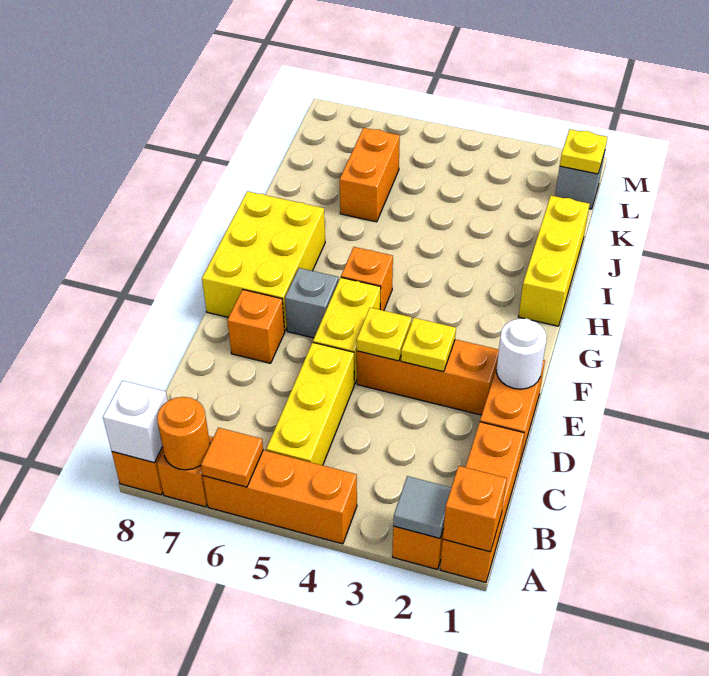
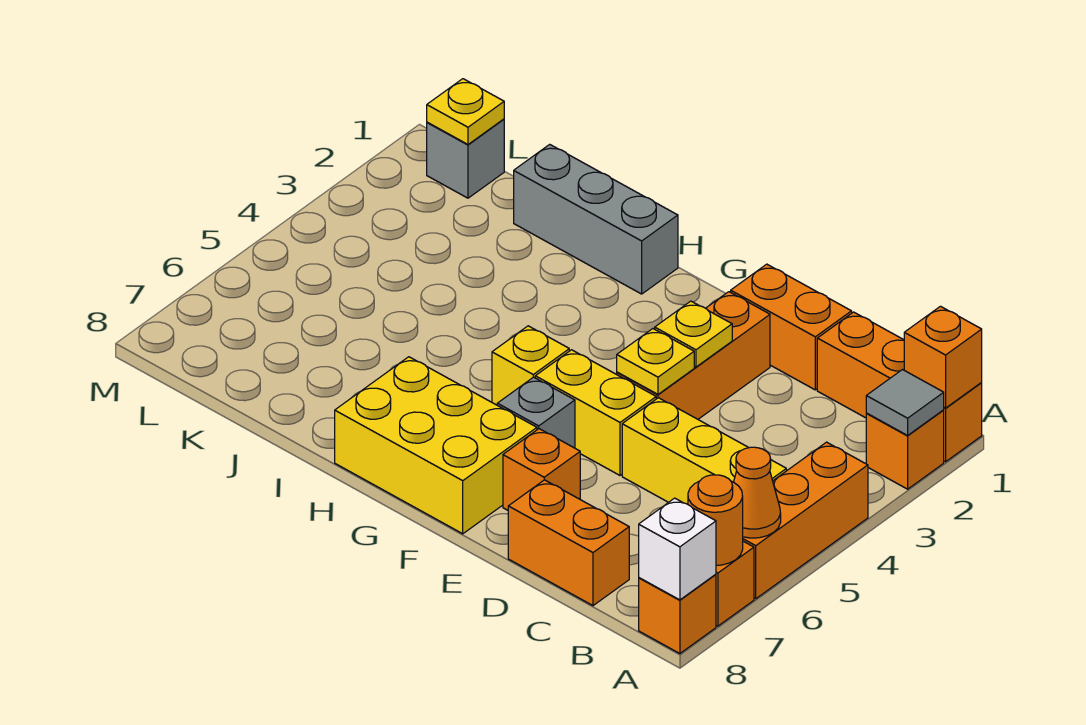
orange tile A6 level 2 -> orange cone A6 level 2
white round brick E1 level 2 -> none
orange brick G5 level 1 -> yellow brick G5 level 1
yellow brick H1:J1 level 1 -> grey brick H1:J1 level 1
orange brick J6:K6 level 1 -> orange brick C8:D8 level 1

